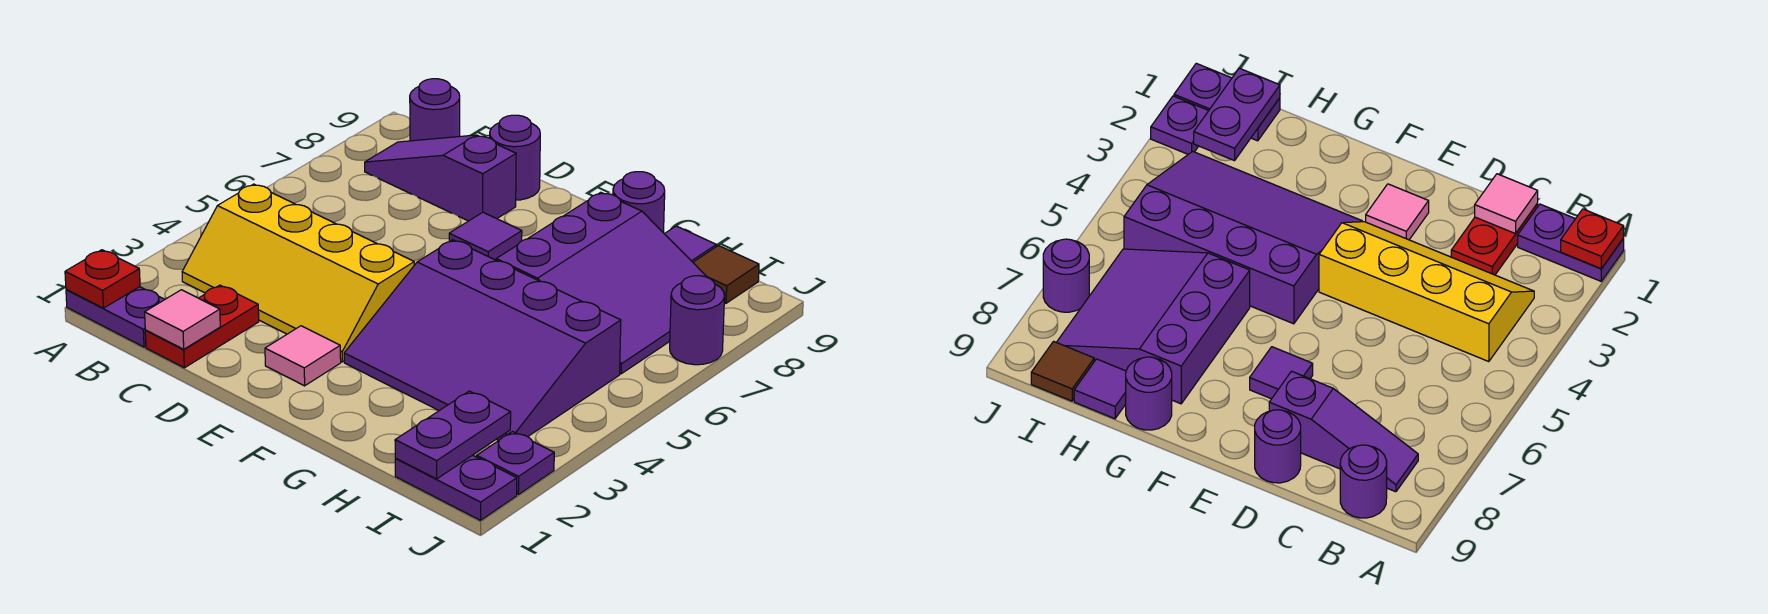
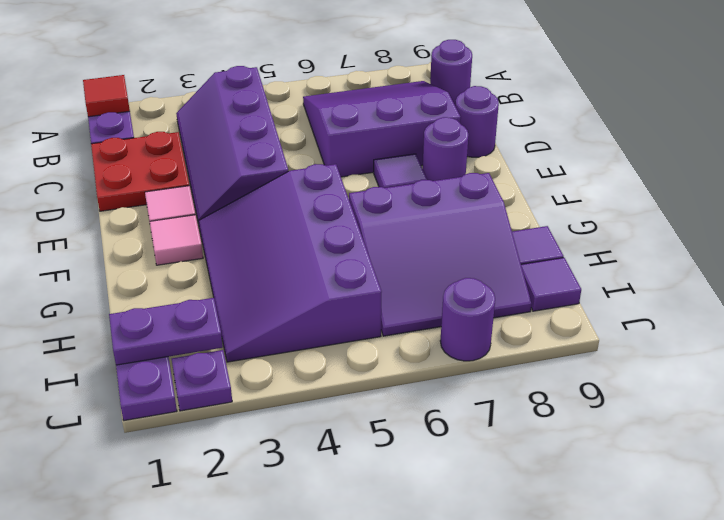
red plate A1 level 2 -> red tile A1 level 2
yellow slope B3:E4 level 1 top 4 -> purple slope B3:E4 level 1 top 4
purple slope B8:D8 level 1 top D -> purple slope B6:D8 level 1 top D
red plate C1:C2 level 1 -> red plate C1:D2 level 1
pink tile C1 level 2 -> pink tile F2 level 1
purple round brick G9 level 1 -> purple round brick E8 level 1
brown tile I9 level 1 -> purple tile I9 level 1

